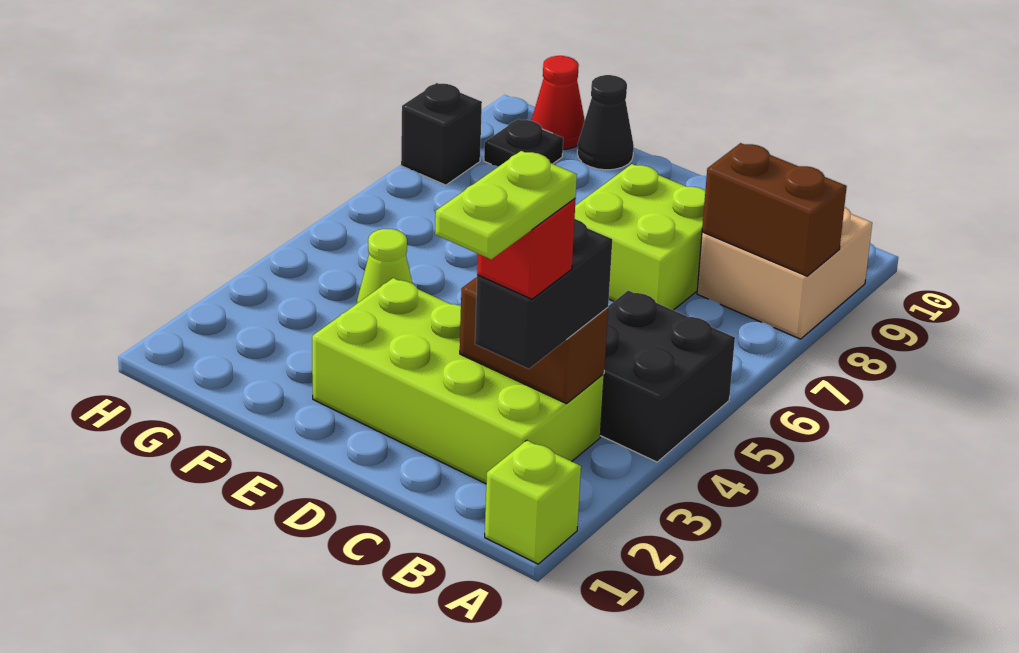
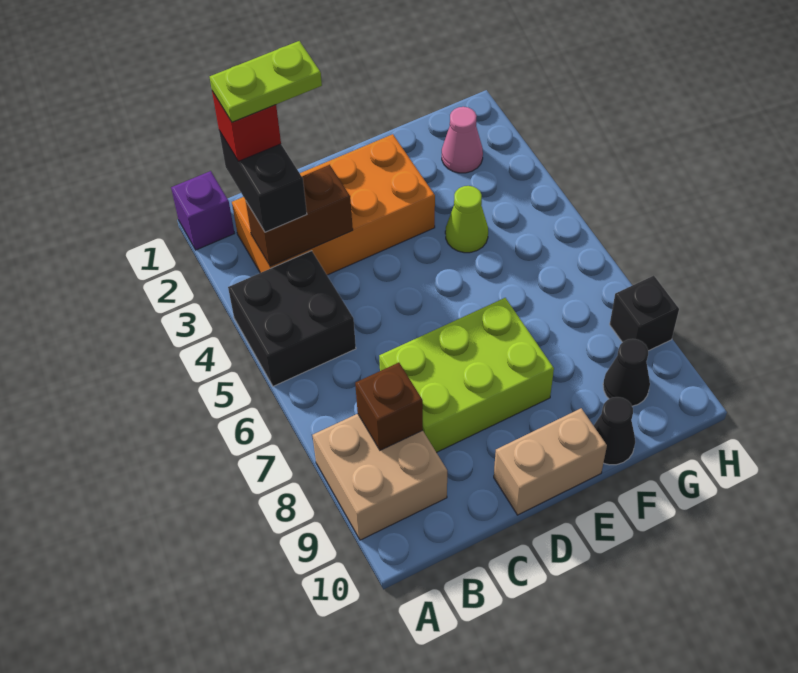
lime brick A1 level 1 -> purple brick A1 level 1
brown brick A8:B8 level 2 -> brown brick B8 level 2
lime plate B1:B2 level 5 -> lime plate B2:C2 level 5
lime brick B2:E3 level 1 -> orange brick B2:E3 level 1
lime brick C7:D8 level 1 -> lime brick C7:E8 level 1
none -> tan brick D10:E10 level 1
none -> pink cone G2 level 1
black plate G9 level 1 -> black cone G9 level 1
red cone G10 level 1 -> none

